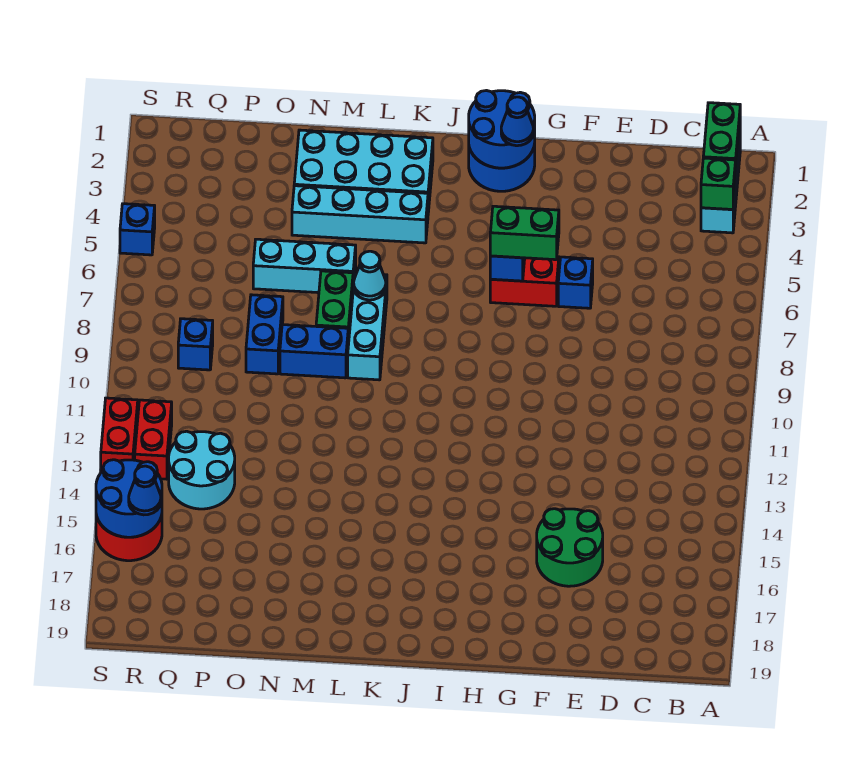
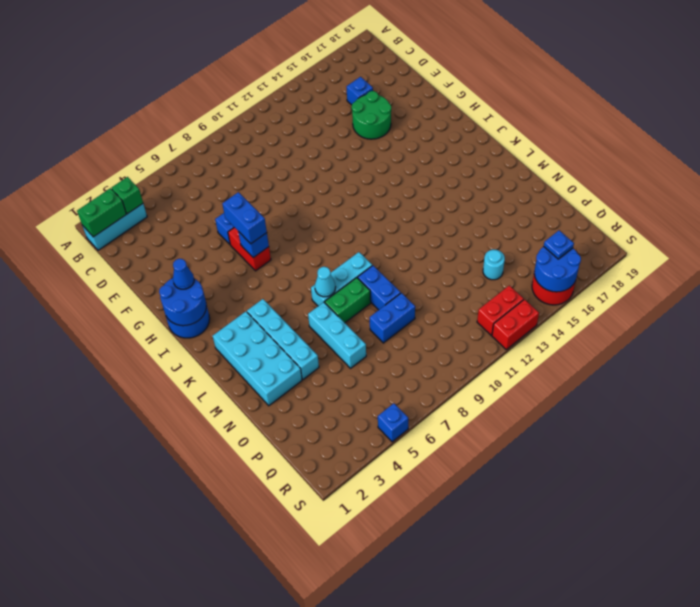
green brick G6:H6 level 3 -> blue brick G6:H6 level 3
cyan round brick P13:Q14 level 1 -> cyan round brick P14 level 1
blue brick Q9 level 1 -> blue brick D16 level 1
blue cone R16 level 3 -> blue plate R16 level 3

